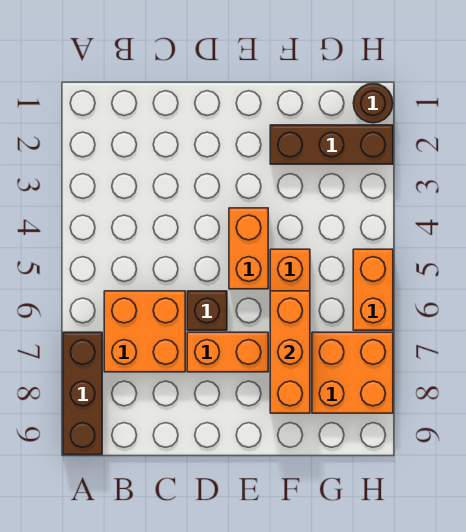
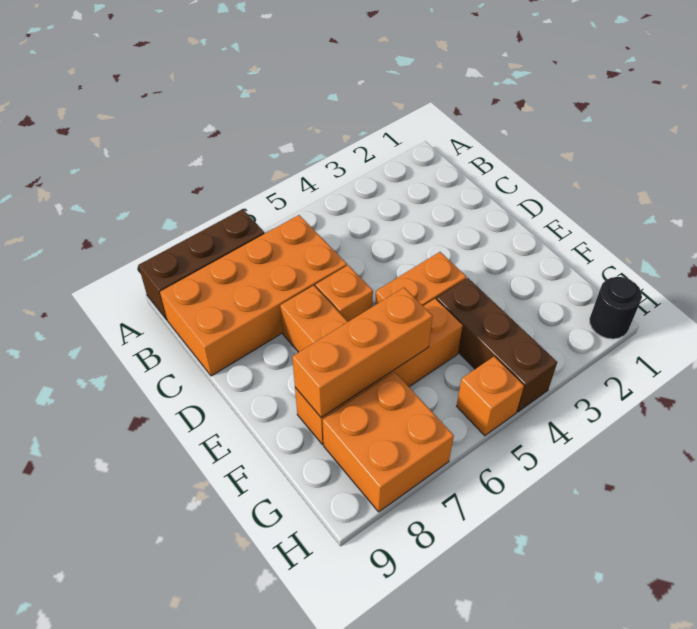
orange brick B6:C7 level 1 -> orange brick B6:C9 level 1
brown brick D6 level 1 -> orange brick D6 level 1
brown brick F2:H2 level 1 -> brown brick F4:H4 level 1
brown round brick H1 level 1 -> black round brick H1 level 1
orange brick H5:H6 level 1 -> orange brick H5 level 1

